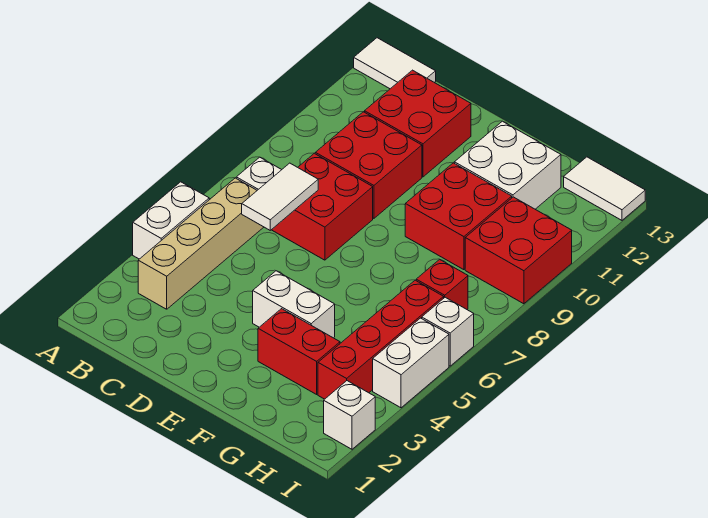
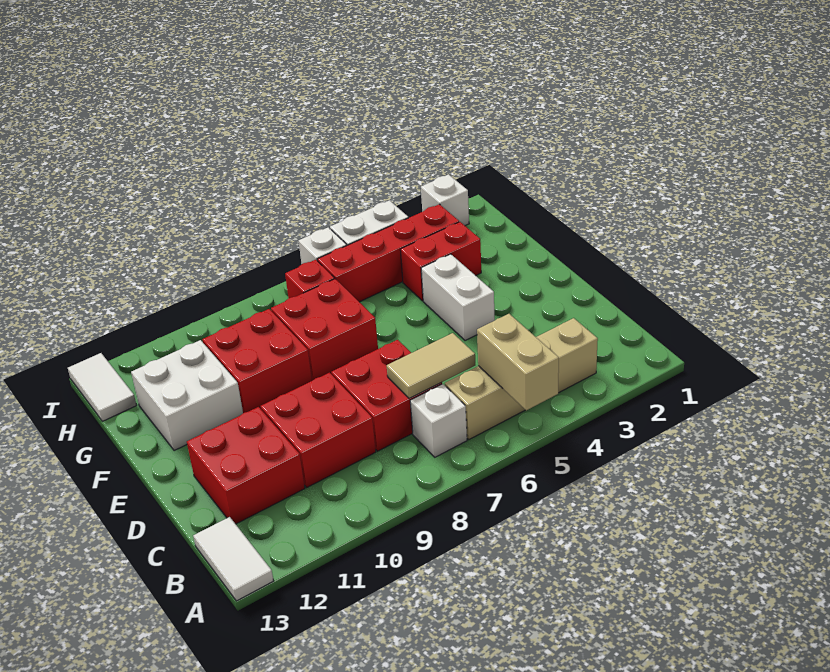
white brick A4:A5 level 1 -> none
none -> tan brick A5:B5 level 2
white tile C6:C7 level 2 -> tan tile C6:C7 level 2
red brick F3:G3 level 1 -> red brick G3:G4 level 1
red brick H9:I10 level 1 -> red brick F7:G8 level 1

